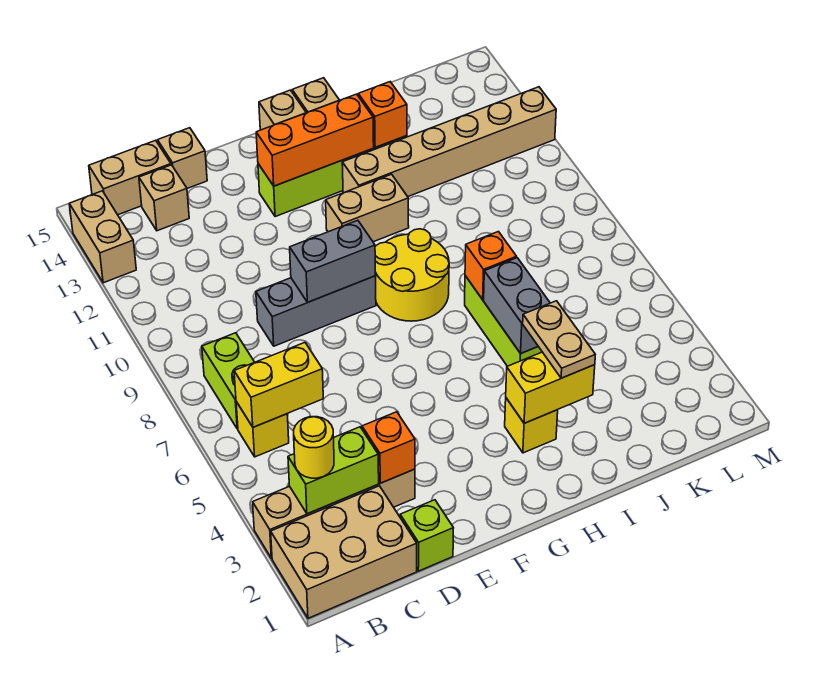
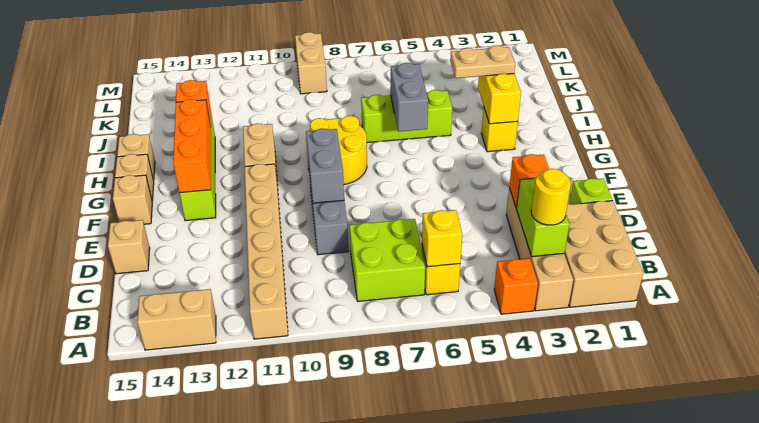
yellow brick B6:C6 level 2 -> yellow brick B6 level 2
lime brick B7:B8 level 1 -> lime brick B7:C8 level 1
tan brick B15:C15 level 1 -> tan brick L9:M9 level 1
tan brick C14 level 1 -> tan brick F15 level 1
tan brick H12:M12 level 1 -> tan brick A11:F11 level 1
grey brick I5:I6 level 2 -> grey brick H6:I6 level 2
orange brick I7 level 2 -> orange brick A4 level 1

